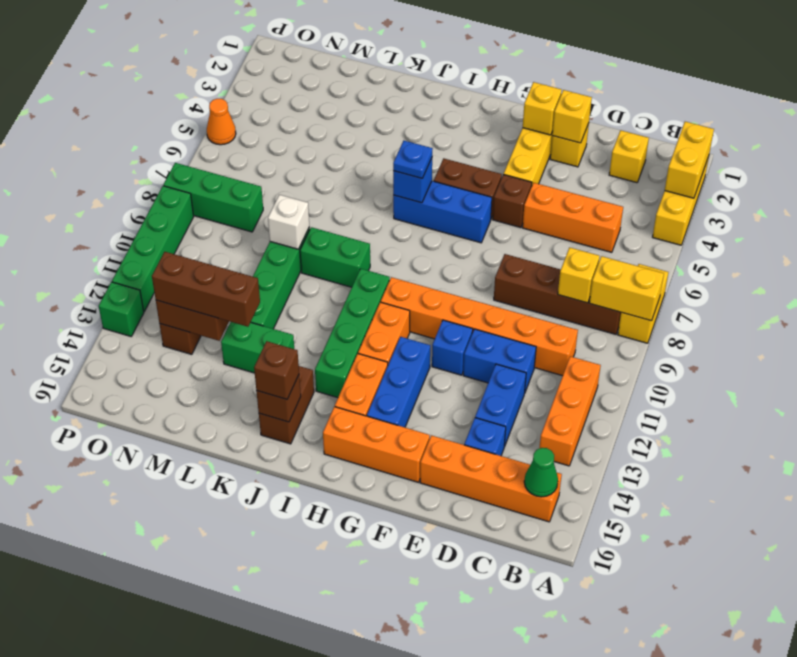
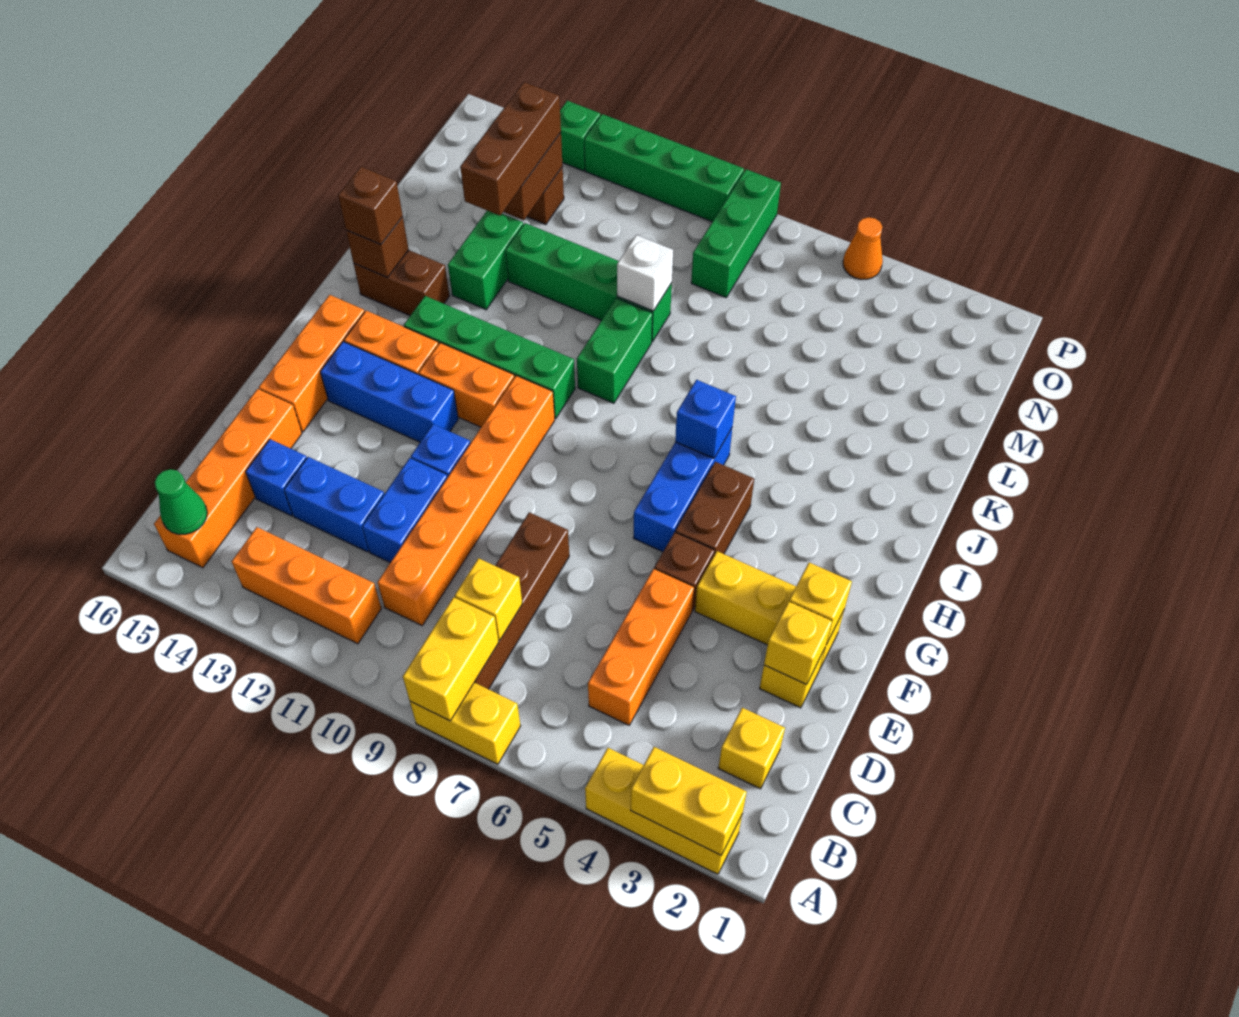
blue plate I6 level 3 -> none

